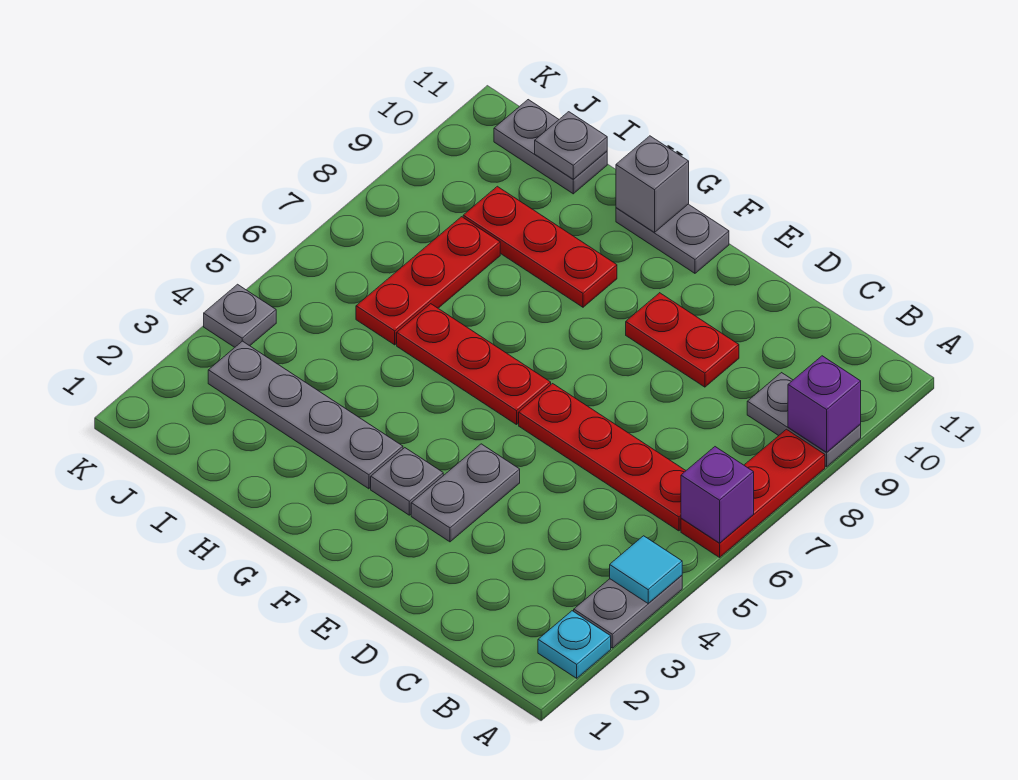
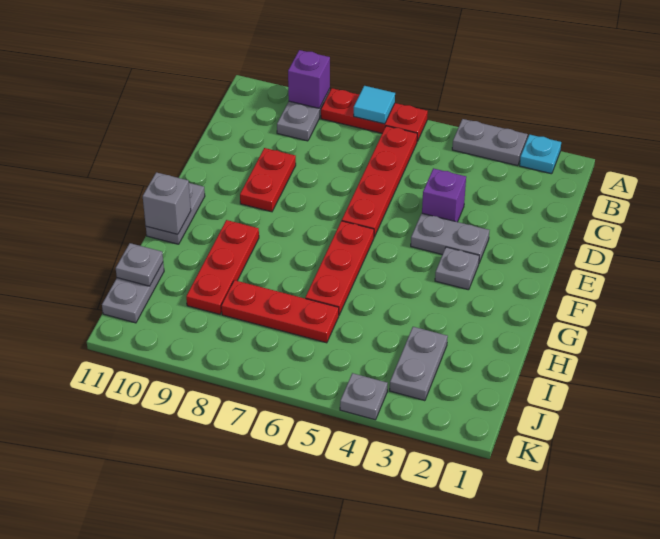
cyan tile A4 level 2 -> cyan tile A7 level 2
purple brick A6 level 2 -> purple brick D4 level 1
grey plate G3:J3 level 1 -> grey plate I3:J3 level 1

